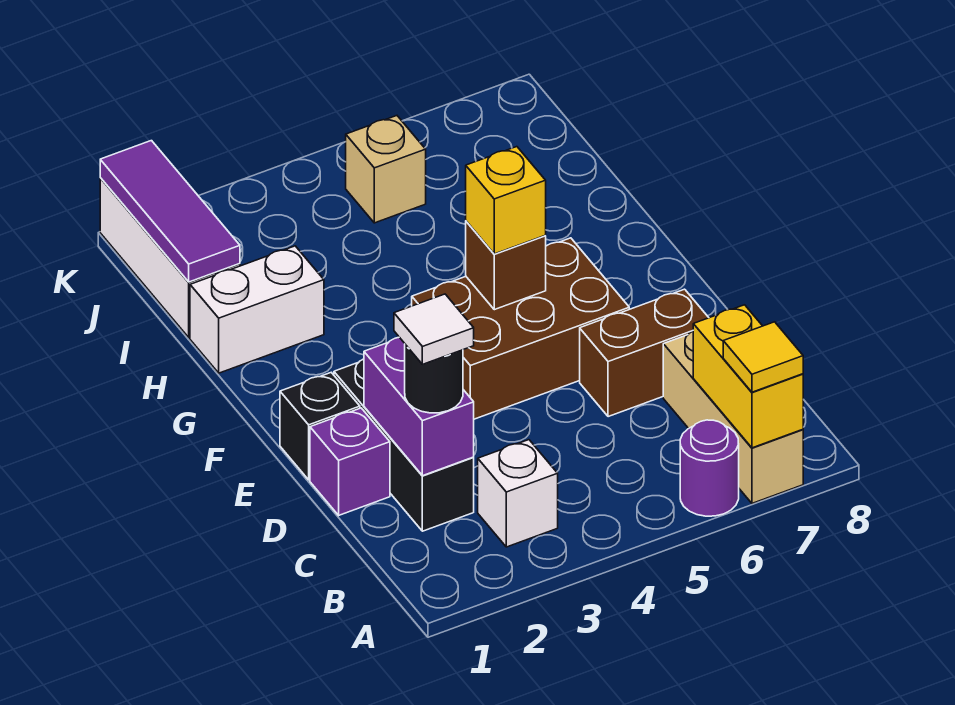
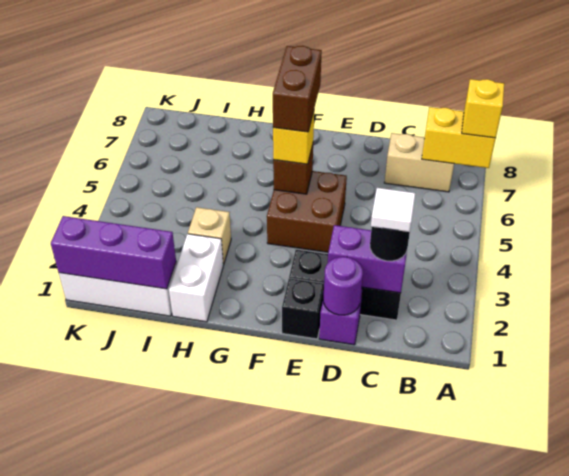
purple round brick A6 level 1 -> purple round brick D1 level 2
tan brick A7:C7 level 1 -> tan brick B7:C7 level 1
yellow tile A7 level 3 -> yellow brick A7 level 3
white brick B3 level 1 -> none
brown brick D6:D7 level 1 -> brown brick F5:F6 level 4
brown brick E4:F6 level 1 -> brown brick E4:F5 level 1
purple tile I1:K1 level 2 -> purple brick I1:K1 level 2
tan brick J5 level 1 -> tan brick H3 level 1

